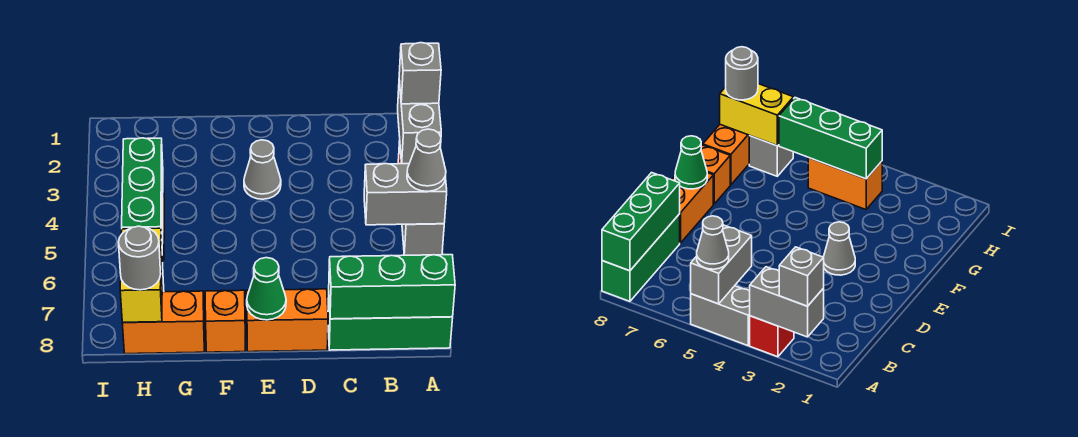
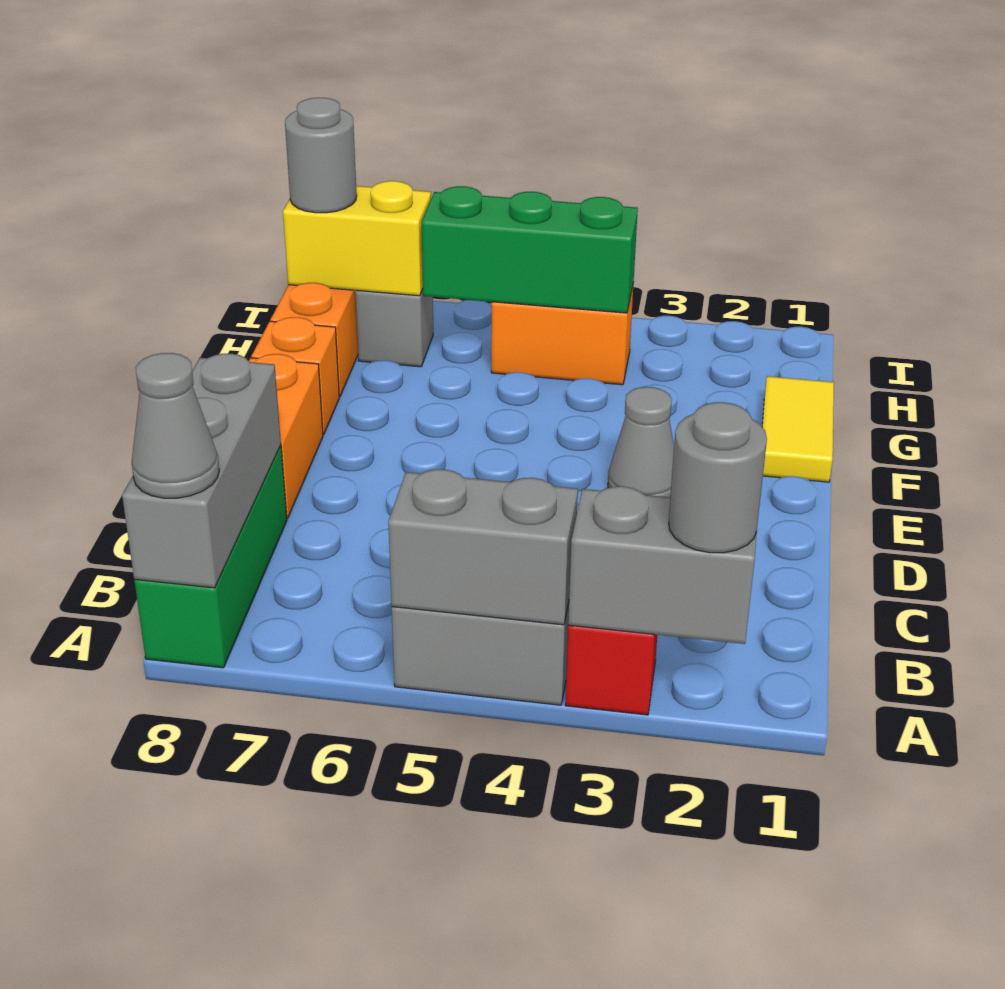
grey brick A2 level 3 -> grey round brick A2 level 3
grey brick A5:B5 level 2 -> grey brick A4:A5 level 2
grey cone A5 level 3 -> grey cone A8 level 3
green brick A8:C8 level 2 -> grey brick A8:C8 level 2
green cone E8 level 2 -> none
none -> yellow tile F1:G1 level 1

